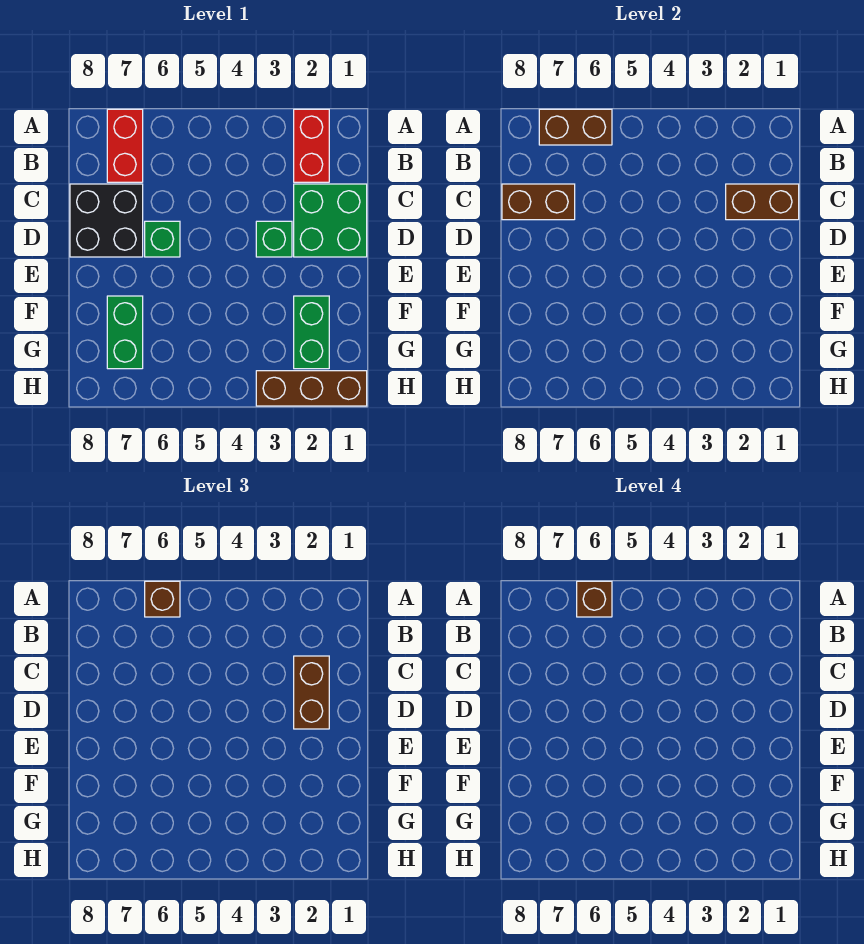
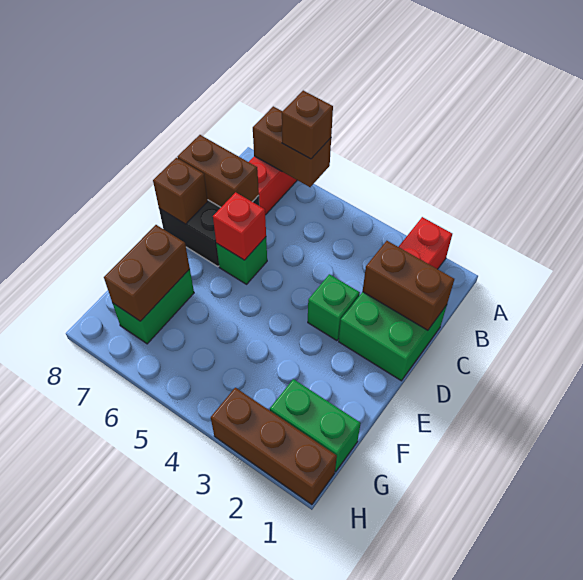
brown brick A6 level 4 -> brown brick D8 level 2
brown brick C2:D2 level 3 -> brown brick F7:G7 level 2
none -> red brick D6 level 2
green brick F2:G2 level 1 -> green brick G1:G2 level 1

